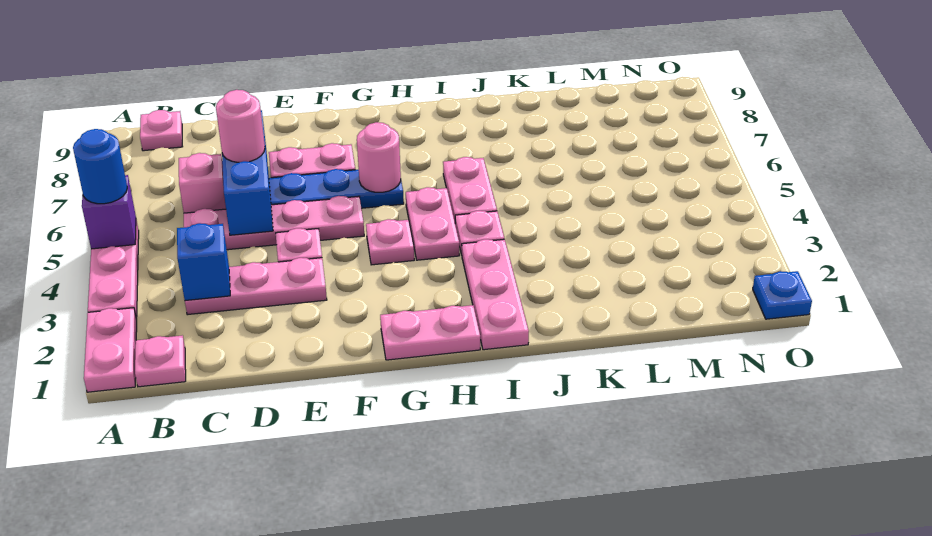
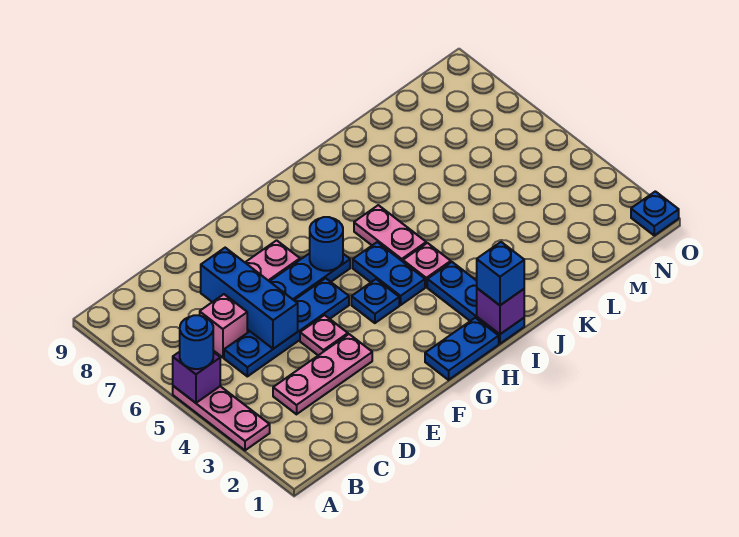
pink plate A1:A2 level 1 -> none
pink plate B1 level 1 -> none
pink plate B9 level 1 -> none
blue brick C3 level 2 -> blue brick I1 level 3
pink plate C5:F5 level 1 -> blue plate C5:F5 level 1
pink round brick D6 level 3 -> none
pink plate G1:H1 level 1 -> blue plate G1:H1 level 1
pink plate G4 level 1 -> blue plate G4 level 1
pink round brick G6 level 2 -> blue round brick G6 level 2
pink plate H4:H5 level 1 -> blue plate H4:H5 level 1
pink plate I1:I3 level 1 -> blue plate I1:I3 level 1
none -> purple brick I1 level 2

